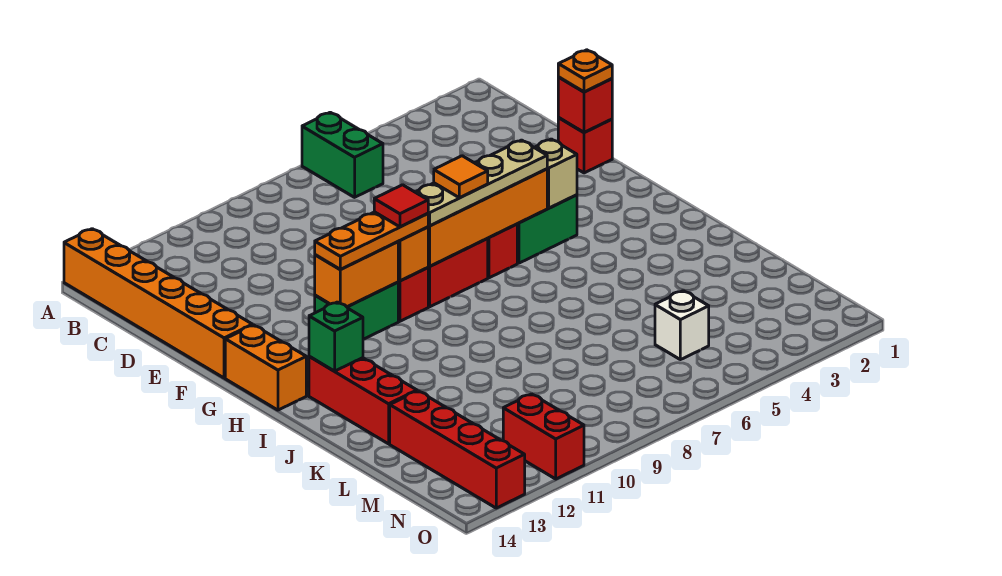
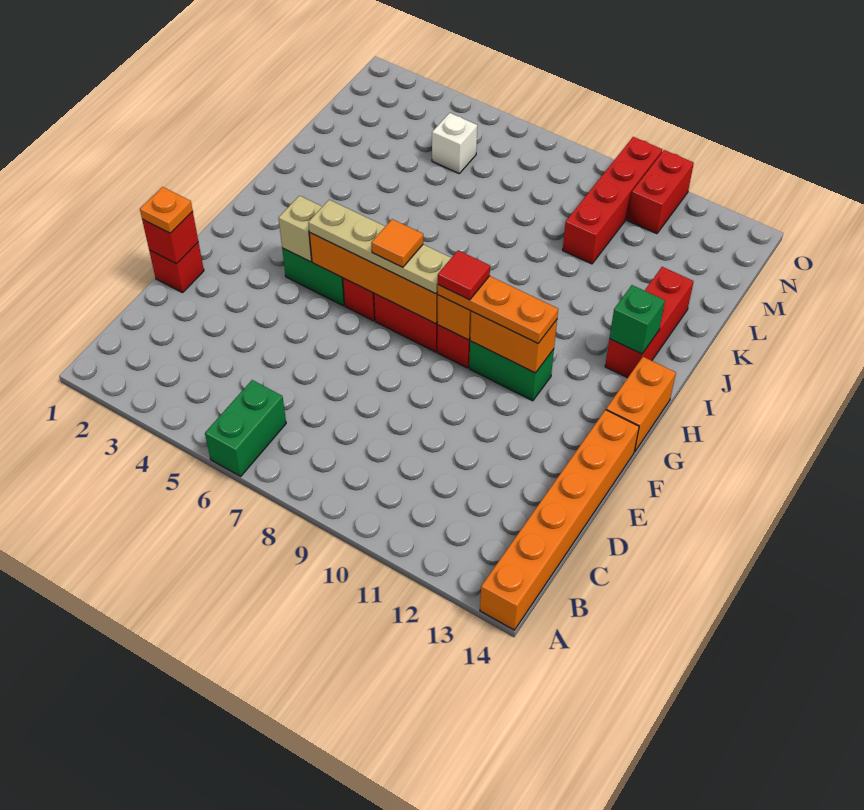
red brick L13:O13 level 1 -> red brick L10:O10 level 1

